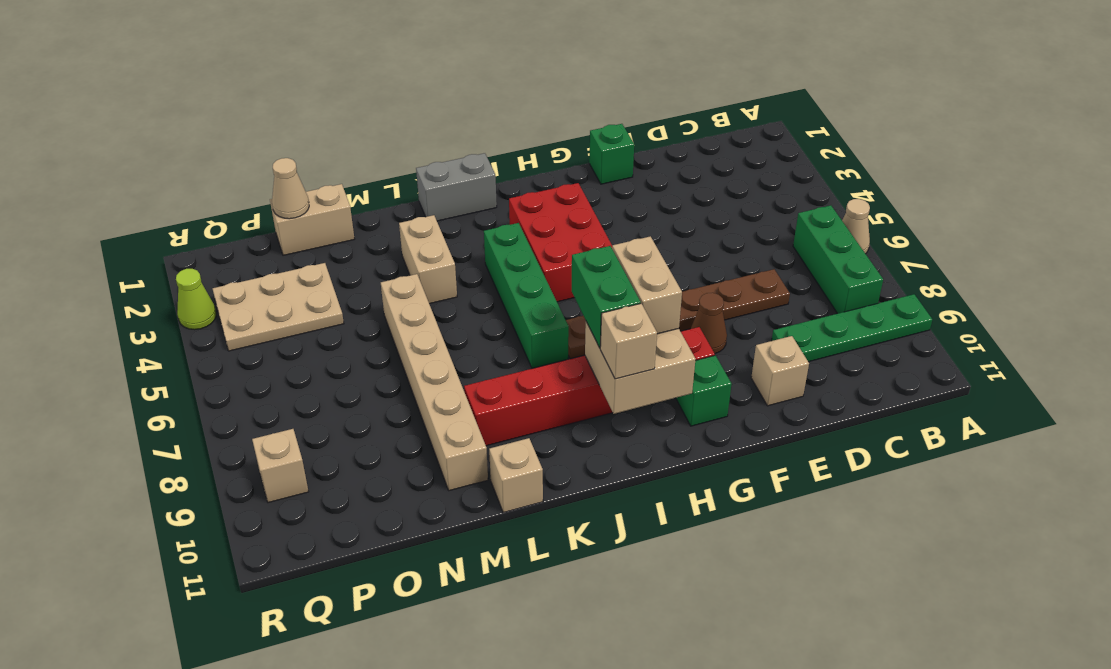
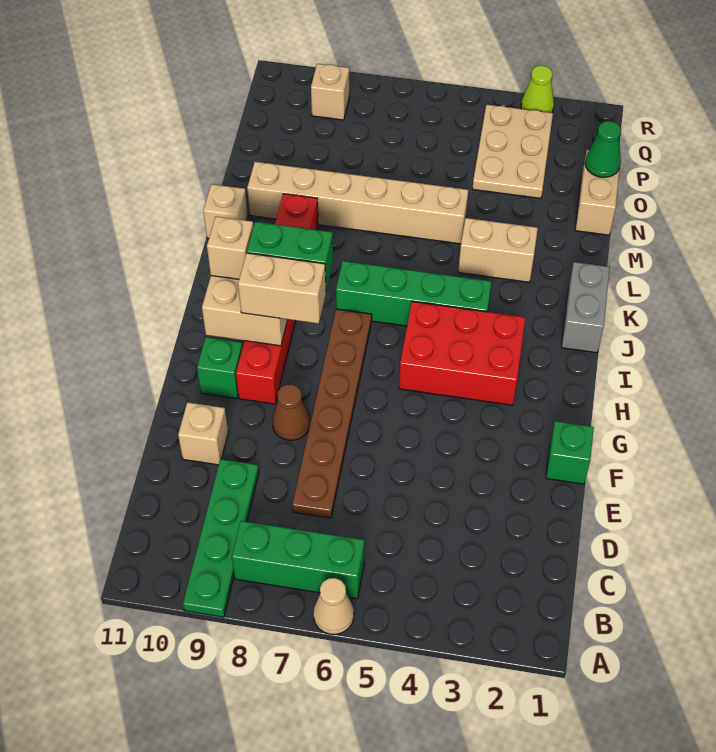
tan cone O1 level 2 -> green cone O1 level 2

